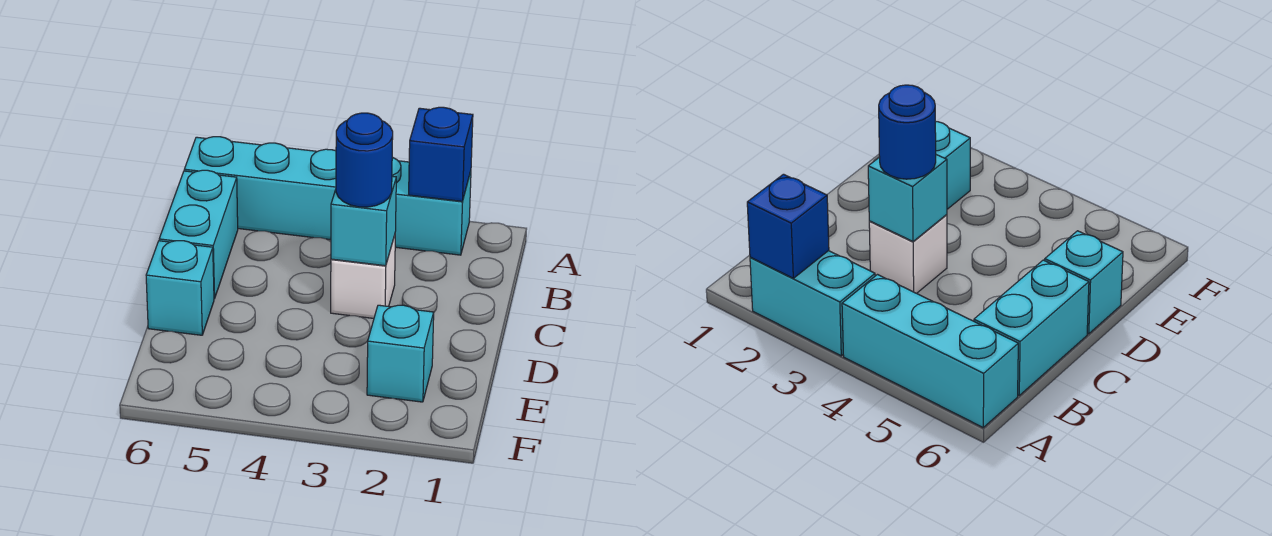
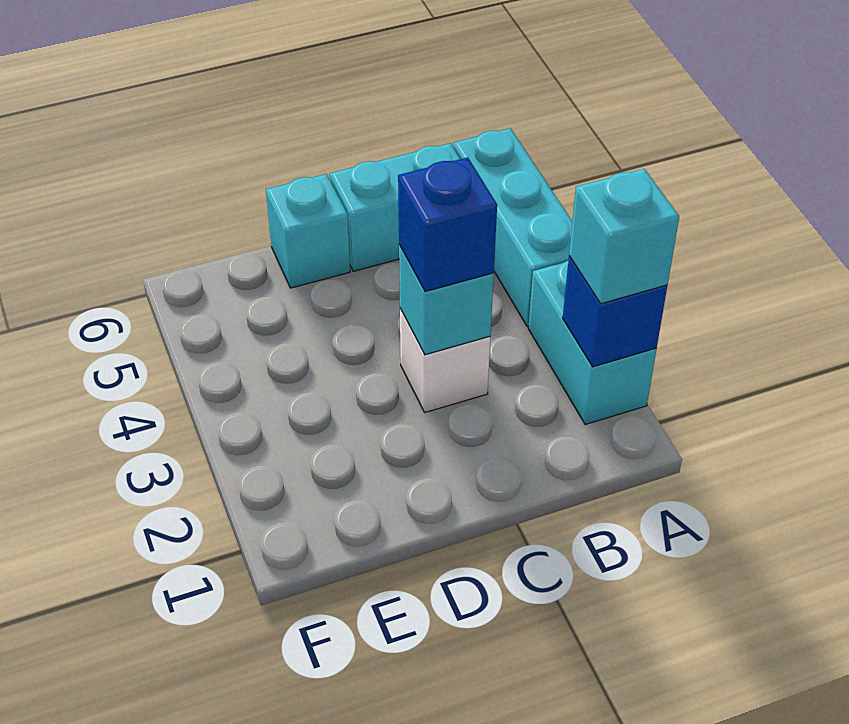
blue round brick C3 level 3 -> blue brick C3 level 3
cyan brick E2 level 1 -> cyan brick A2 level 3

